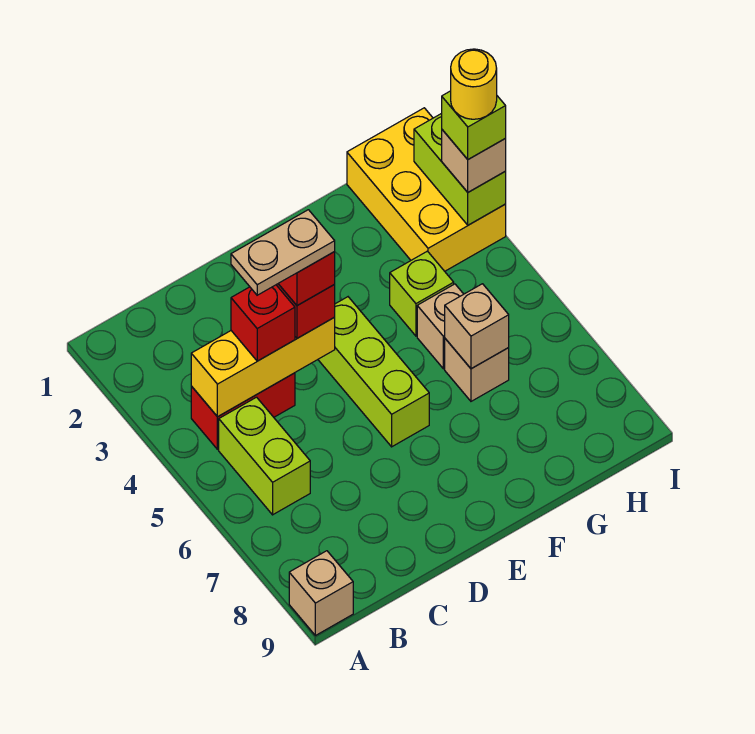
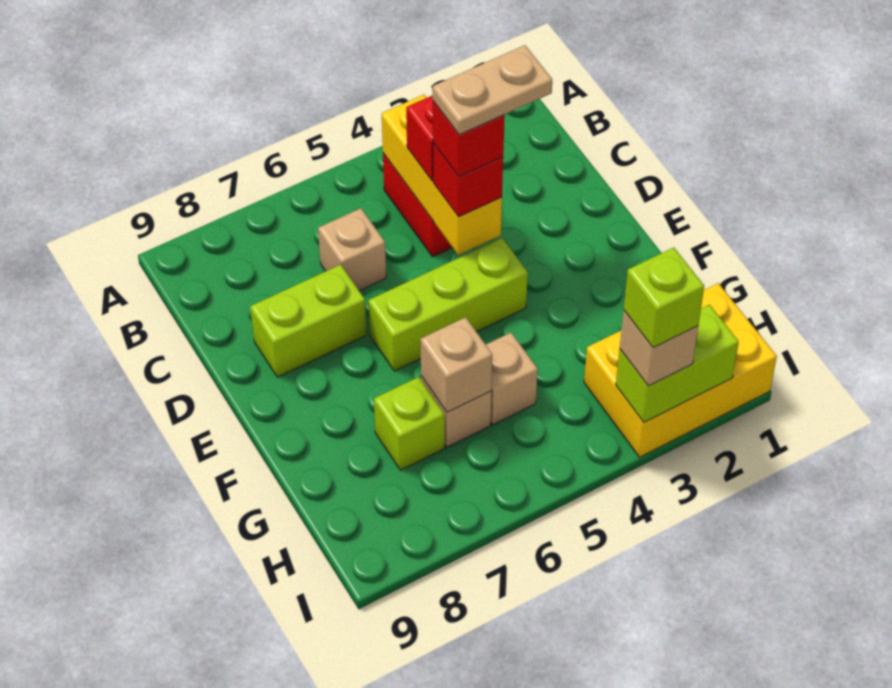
tan brick A9 level 1 -> tan brick C6 level 1
lime brick B5:B6 level 1 -> lime brick D7:D8 level 1
tan plate C4:D4 level 5 -> tan plate D3:D4 level 5
lime brick G4 level 1 -> lime brick G7 level 1
yellow round brick I3 level 5 -> none

